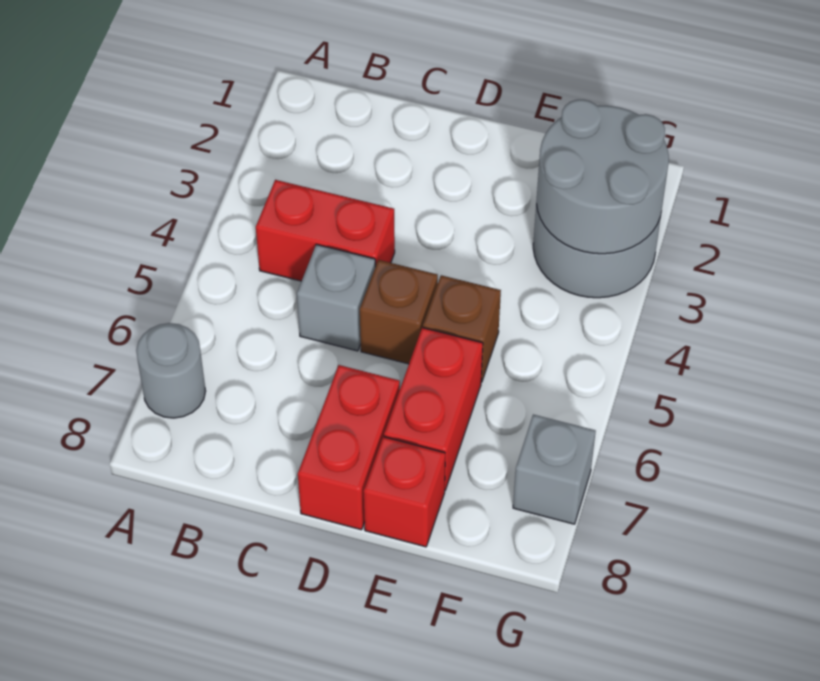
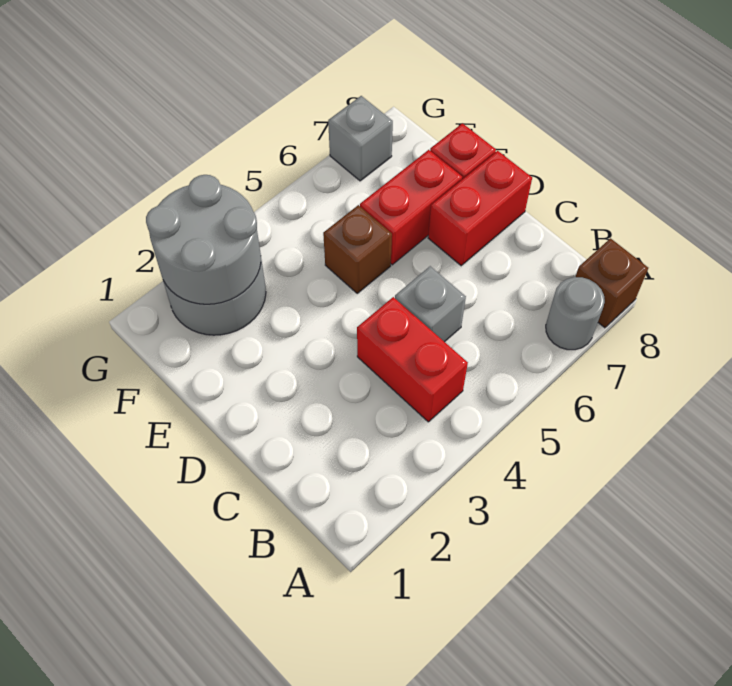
brown brick D5 level 1 -> brown brick A8 level 1

